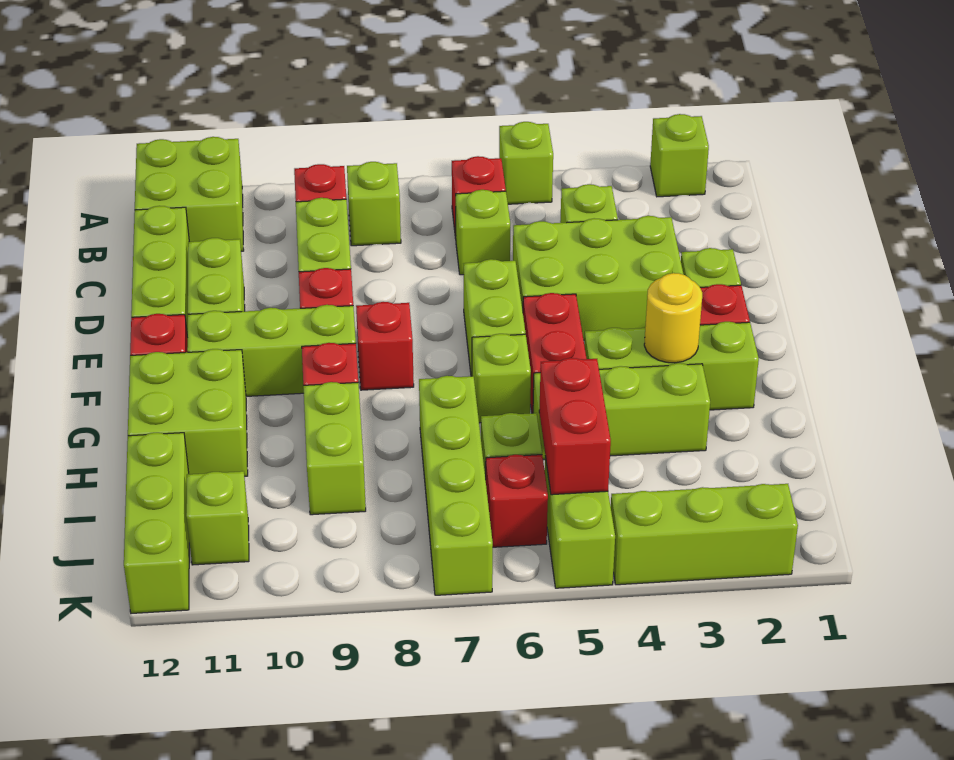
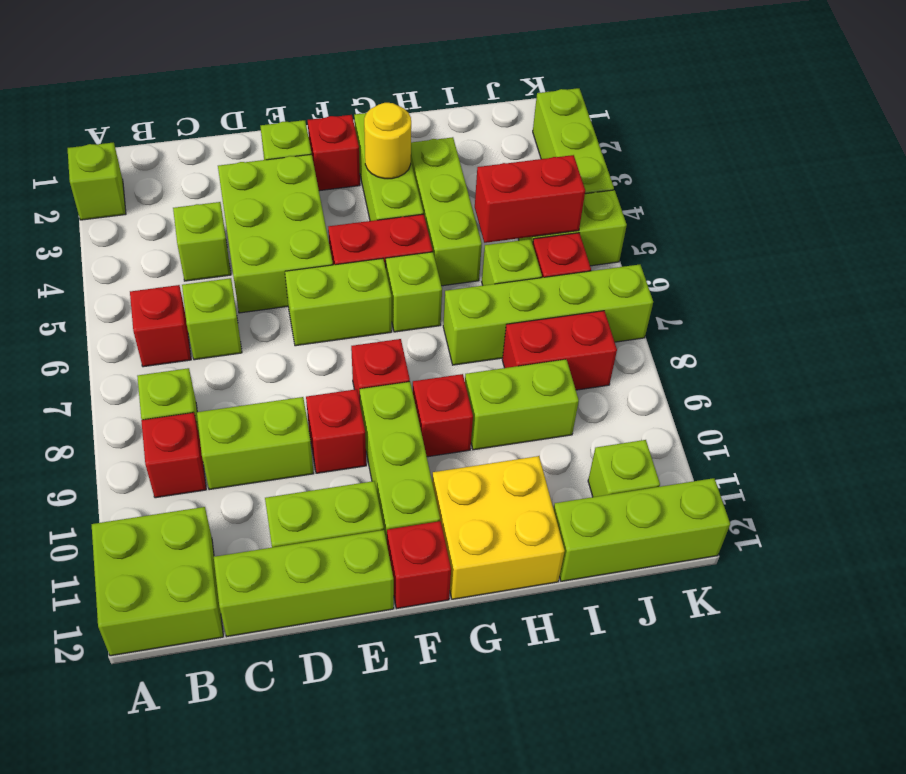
lime brick A5 level 1 -> none
lime brick G11:H12 level 1 -> yellow brick G11:H12 level 1
none -> red brick I8:J8 level 1

